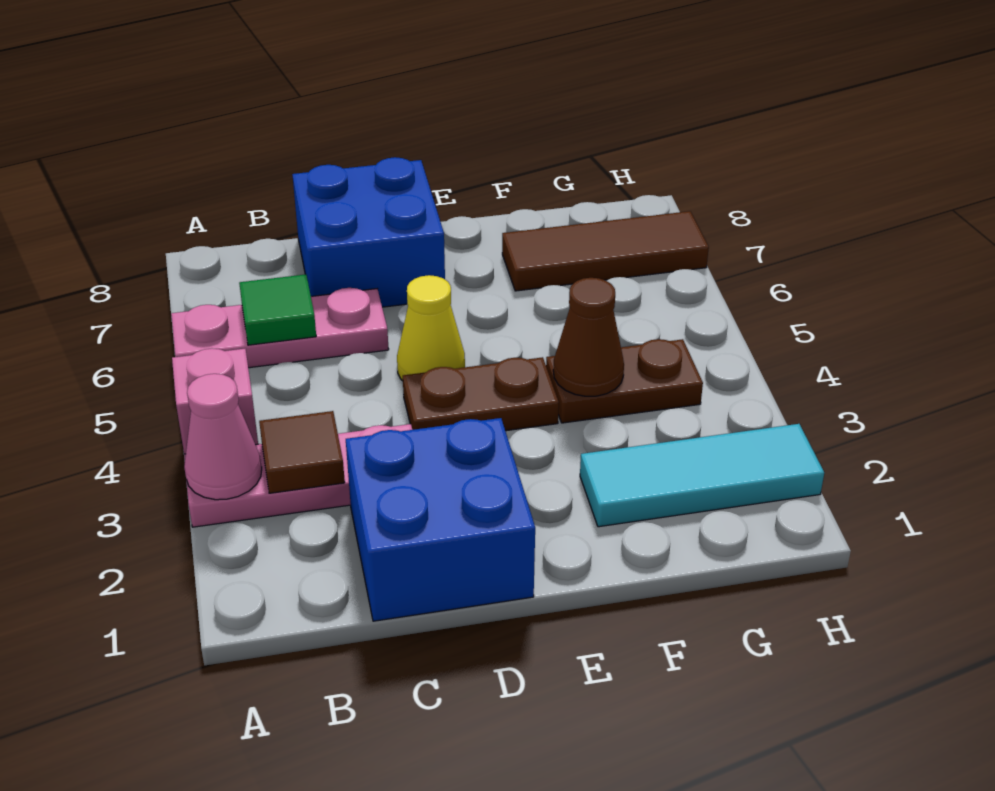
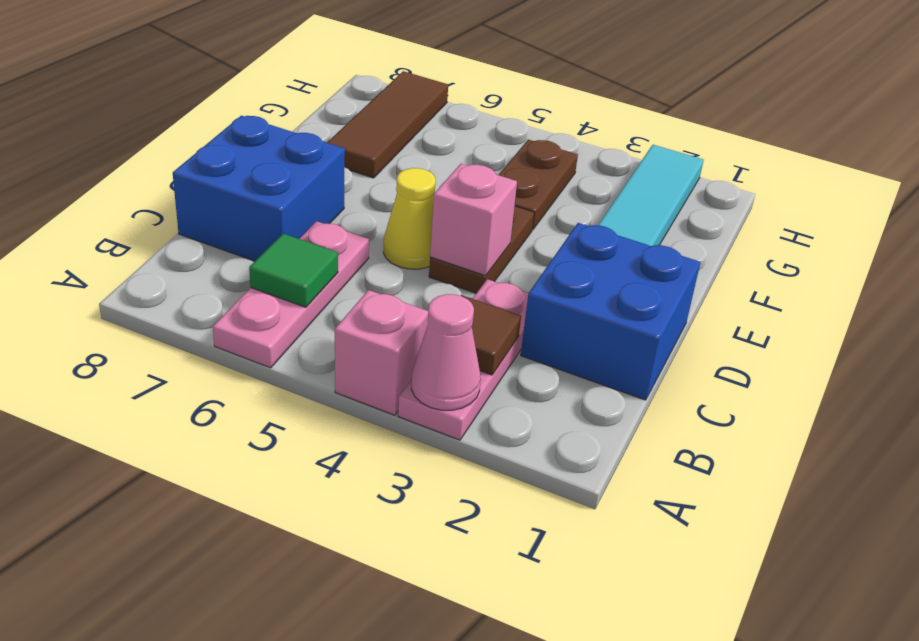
none -> pink brick D4 level 2
brown cone F4 level 2 -> none

